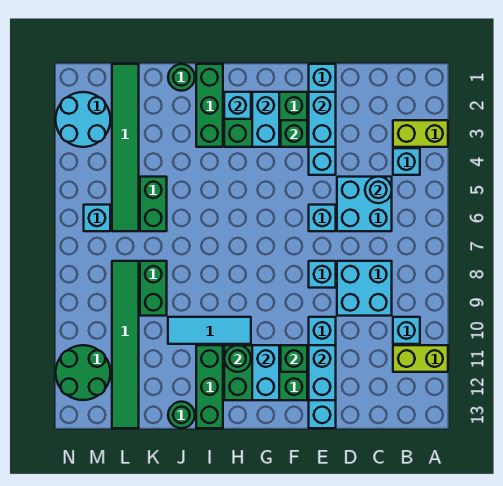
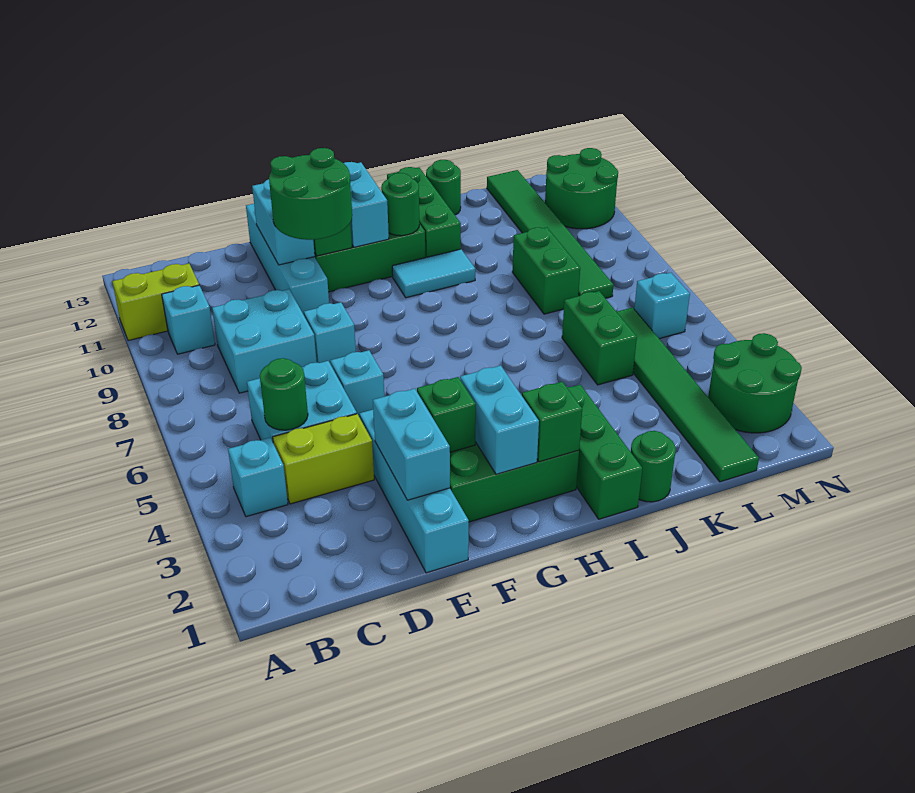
lime brick A3:B3 level 1 -> lime brick C4:D4 level 1
cyan round brick C5 level 2 -> green round brick C5 level 2
none -> green round brick E10:F11 level 3
cyan brick H2 level 2 -> green brick H2 level 2
cyan tile H10:J10 level 1 -> cyan tile H10:I10 level 1
cyan round brick M2:N3 level 1 -> green round brick M2:N3 level 1

